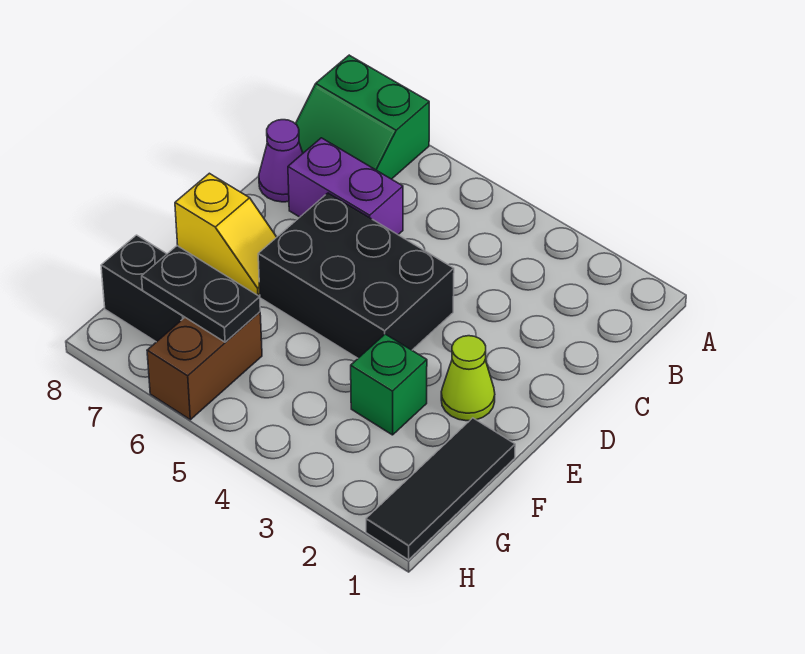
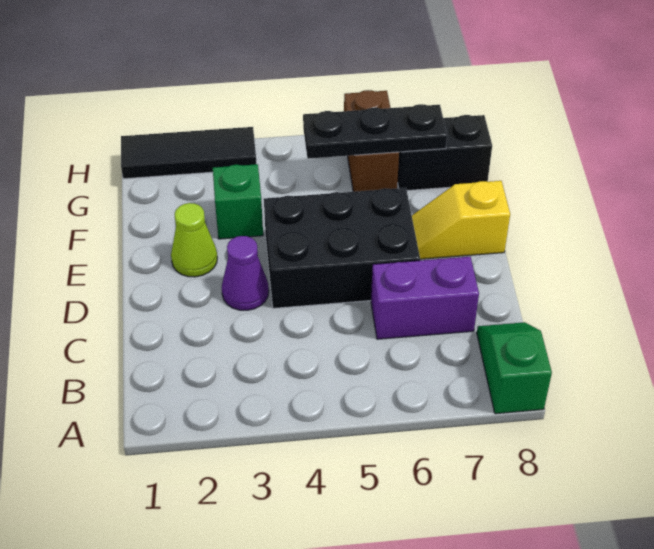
green slope A7:B8 level 1 top A -> green slope A8:B8 level 1 top A
purple cone C8 level 1 -> purple cone D3 level 1
black tile F1:H1 level 1 -> black tile H1:H3 level 1
black plate G6:G7 level 2 -> black plate G5:G7 level 2

